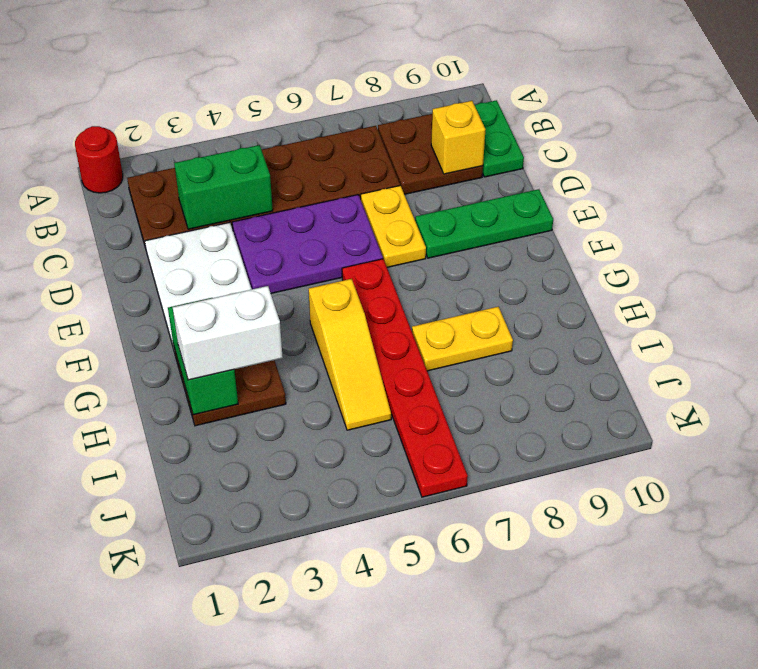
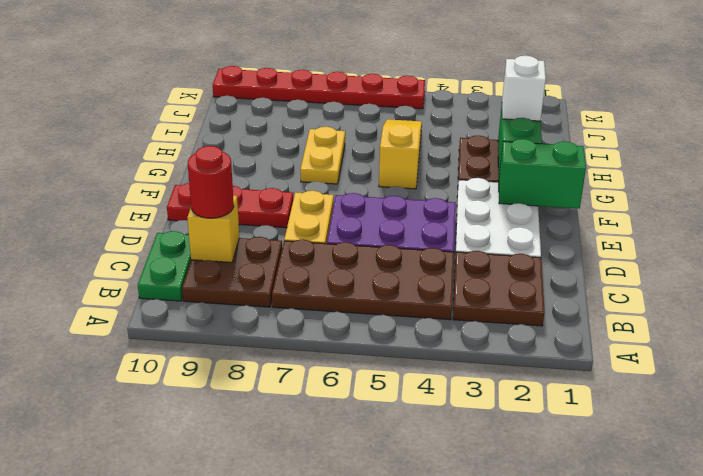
red round brick A1 level 1 -> red round brick C9 level 3
green brick C3:C4 level 2 -> green brick F1:F2 level 2
green plate E8:E10 level 1 -> red plate E8:E10 level 1
red plate F6:K6 level 1 -> red plate K5:K10 level 1
white brick H2:H3 level 3 -> white brick H2 level 3
yellow plate H7:H8 level 1 -> yellow plate G7:H7 level 1

